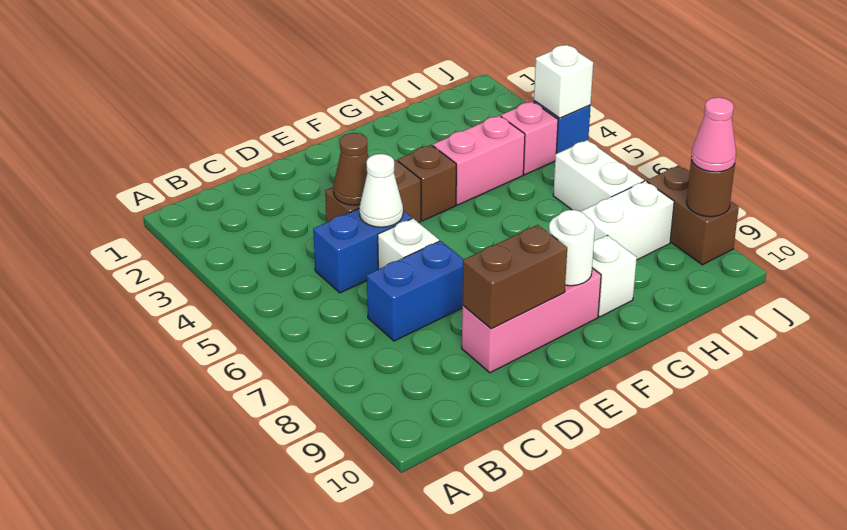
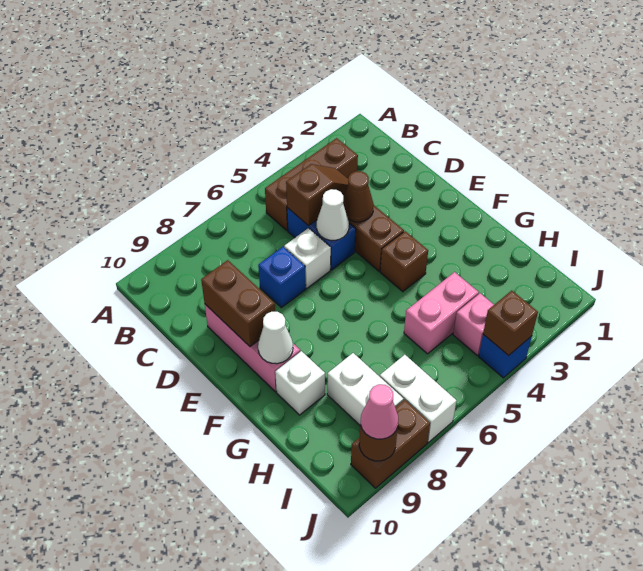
none -> brown brick B3:B5 level 1
none -> brown slope C4:C5 level 2 top 5
blue brick C7:D7 level 1 -> blue brick D7 level 1
white round brick F9 level 2 -> white cone F9 level 2
pink brick G4:H4 level 1 -> pink brick H4:H5 level 1
white brick I6:I7 level 1 -> white brick I7:J7 level 1
white brick J4 level 2 -> brown brick J4 level 2

